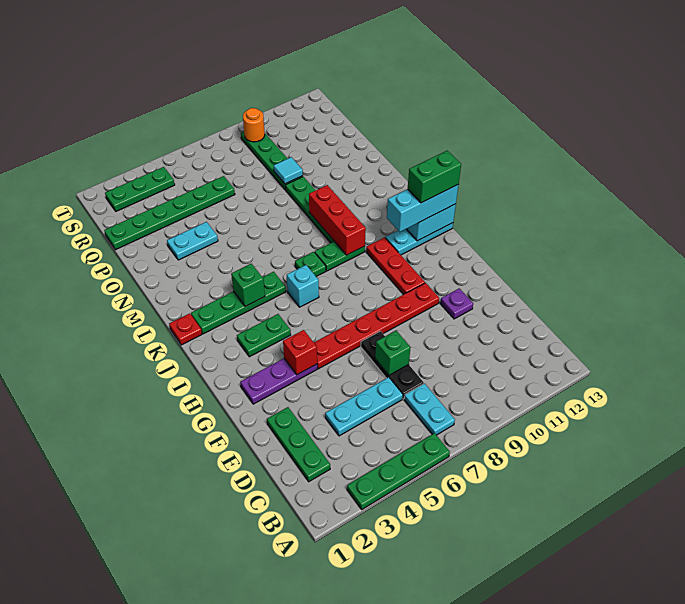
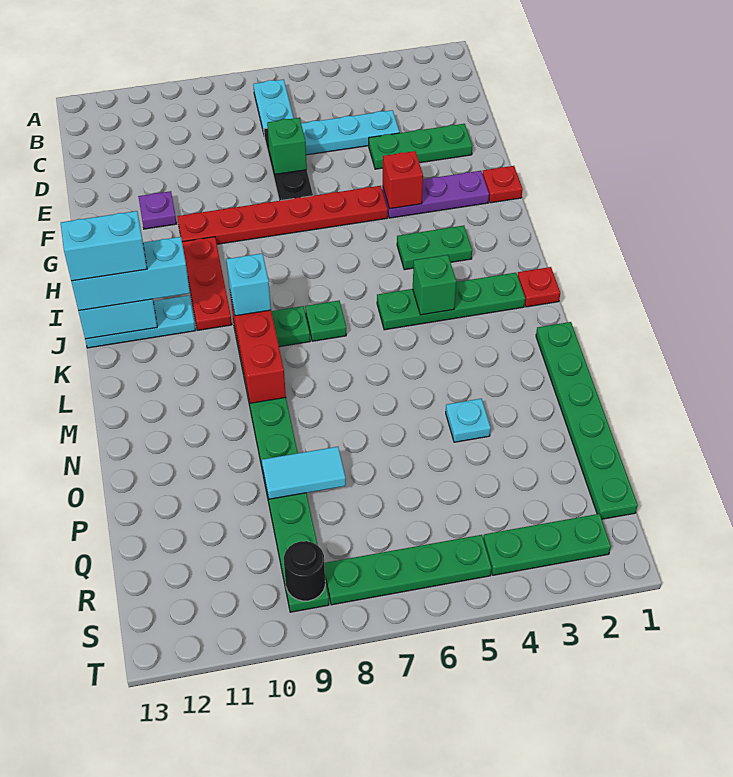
green plate A3:A6 level 1 -> green plate S5:S8 level 1
green plate C2:E2 level 1 -> green plate E2:E4 level 1
none -> red plate G1 level 1
cyan brick J6 level 1 -> cyan brick K9 level 3
green brick J12:J13 level 4 -> cyan brick J12:J13 level 4
cyan plate O3:O4 level 1 -> cyan plate O4 level 1
cyan tile P9 level 2 -> cyan tile P8:P9 level 2
green plate Q1:Q6 level 1 -> green plate M1:R1 level 1
orange round brick S9 level 2 -> black round brick S9 level 2

